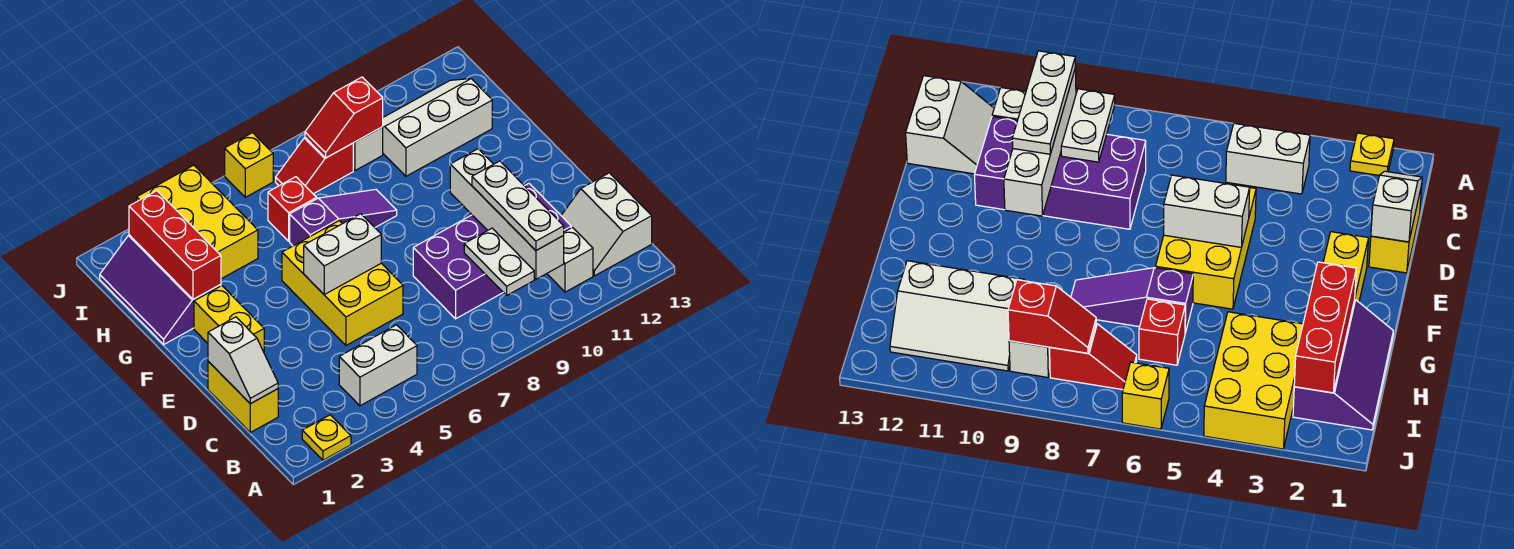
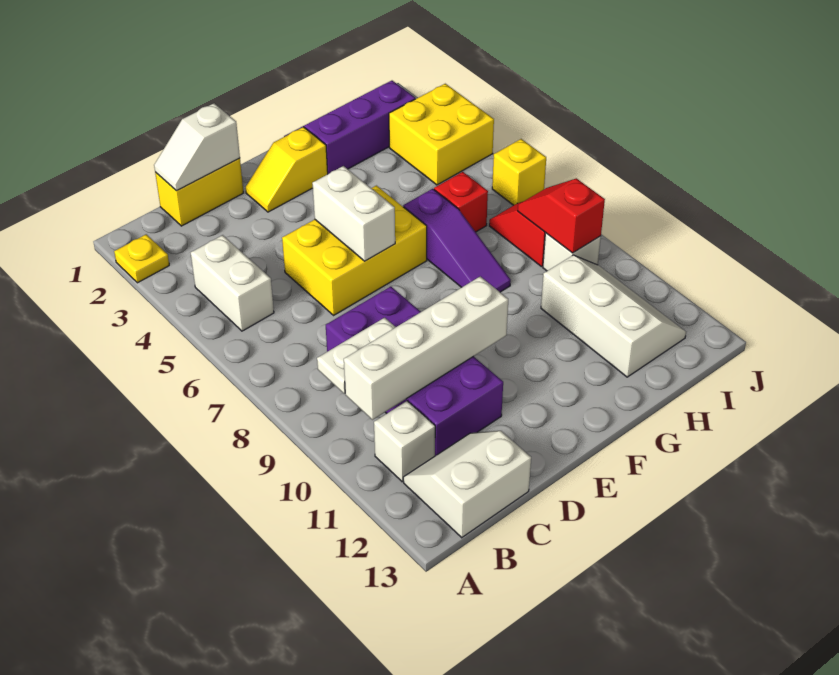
white plate B10:D10 level 3 -> none
yellow brick E2:F2 level 1 -> yellow slope E2:F2 level 1 top F
red brick G2:I2 level 2 -> none
yellow brick H3:J4 level 1 -> yellow brick I3:J4 level 1

